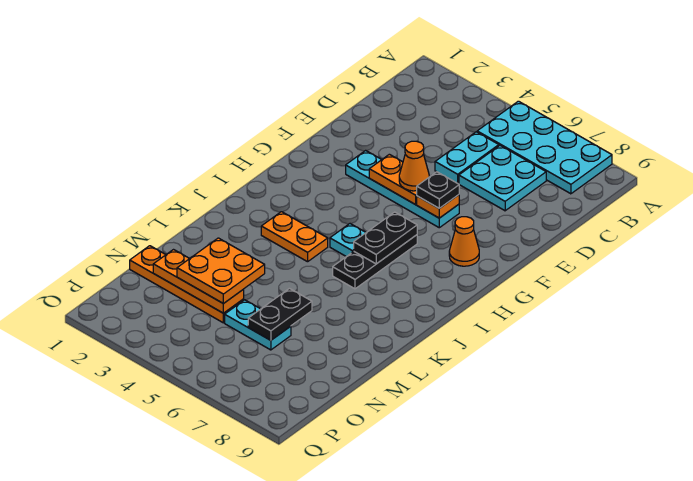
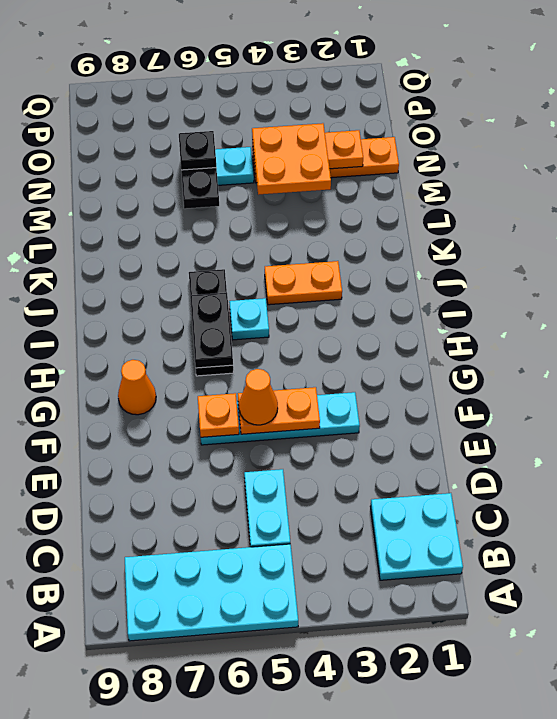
cyan plate C6:D7 level 1 -> cyan plate B1:C2 level 1
black plate F6 level 3 -> black plate N6 level 3

